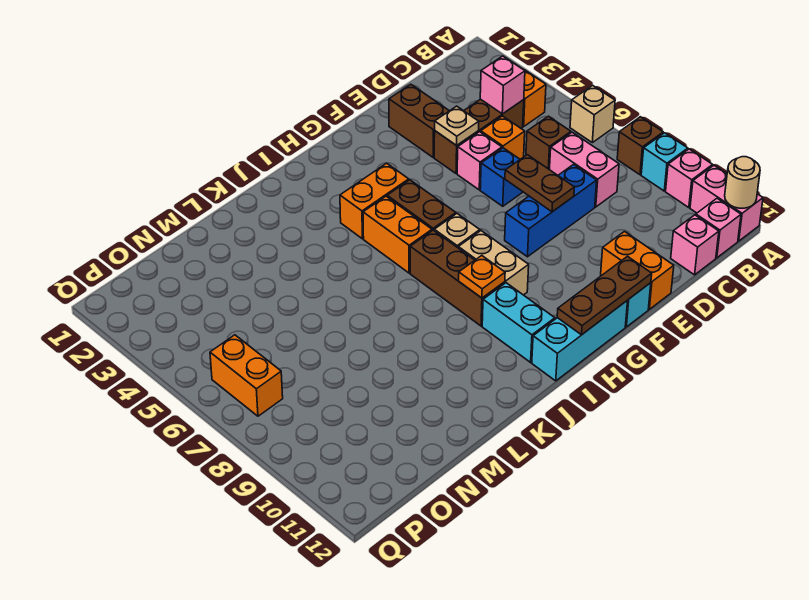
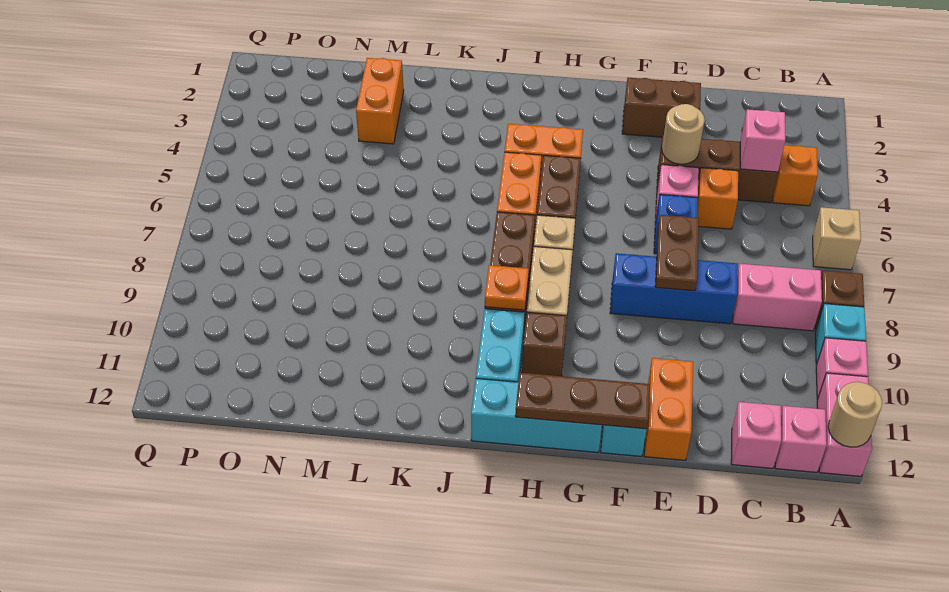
brown brick C6 level 1 -> brown brick H10 level 1
pink brick C7:C8 level 1 -> pink brick B8:C8 level 1
brown brick E2:E3 level 1 -> brown brick E2:F2 level 1
tan plate E4 level 2 -> tan round brick E4 level 2
orange brick P6:P7 level 1 -> orange brick M2:M3 level 1

